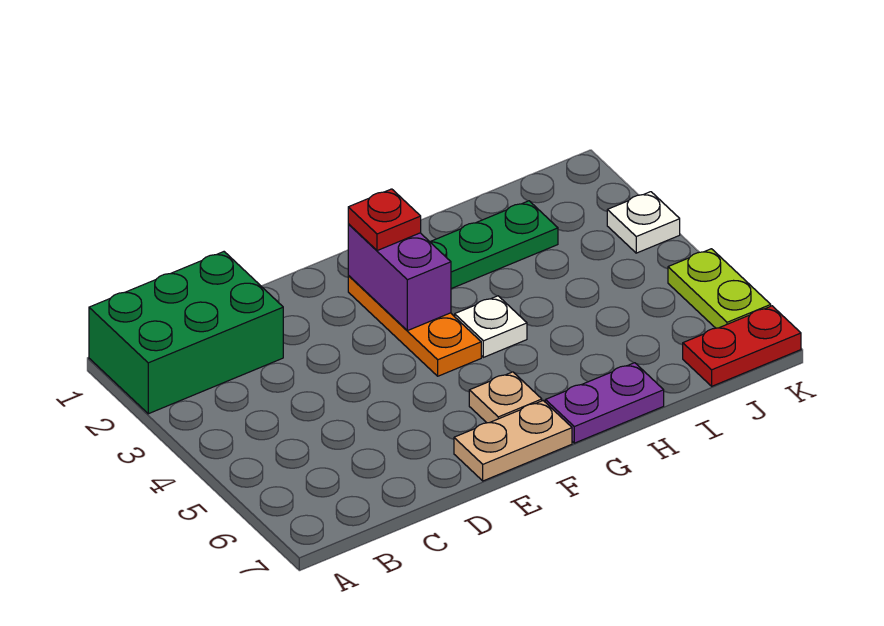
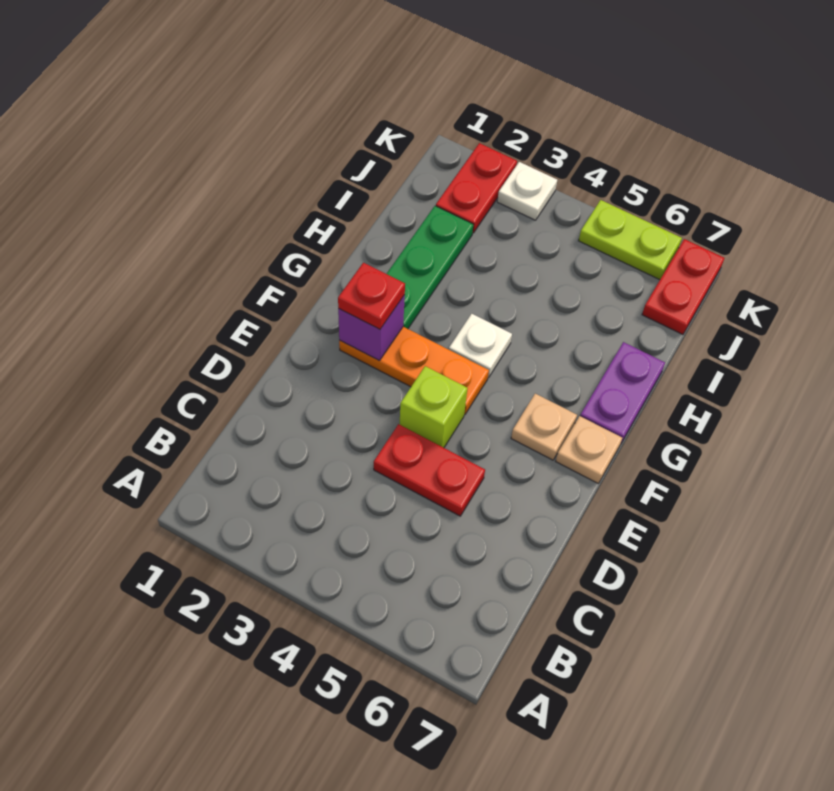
green brick A1:C2 level 1 -> none
none -> red plate D4:D5 level 1
none -> lime brick E4 level 1
tan plate E7:F7 level 1 -> tan plate F7 level 1
purple brick F2:F3 level 2 -> purple brick F2 level 2
none -> red plate J2:K2 level 1

